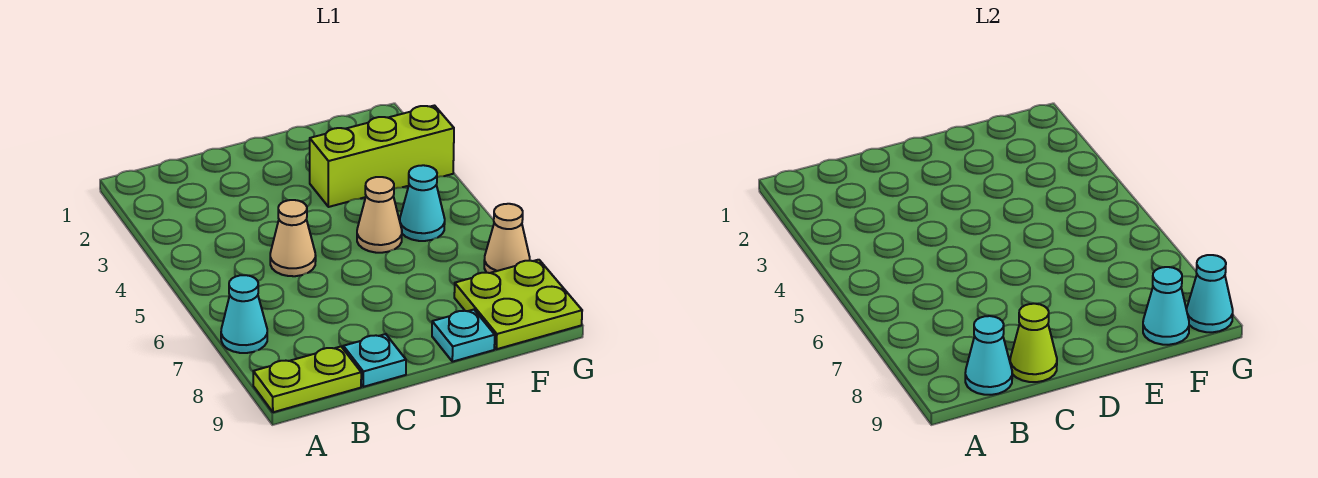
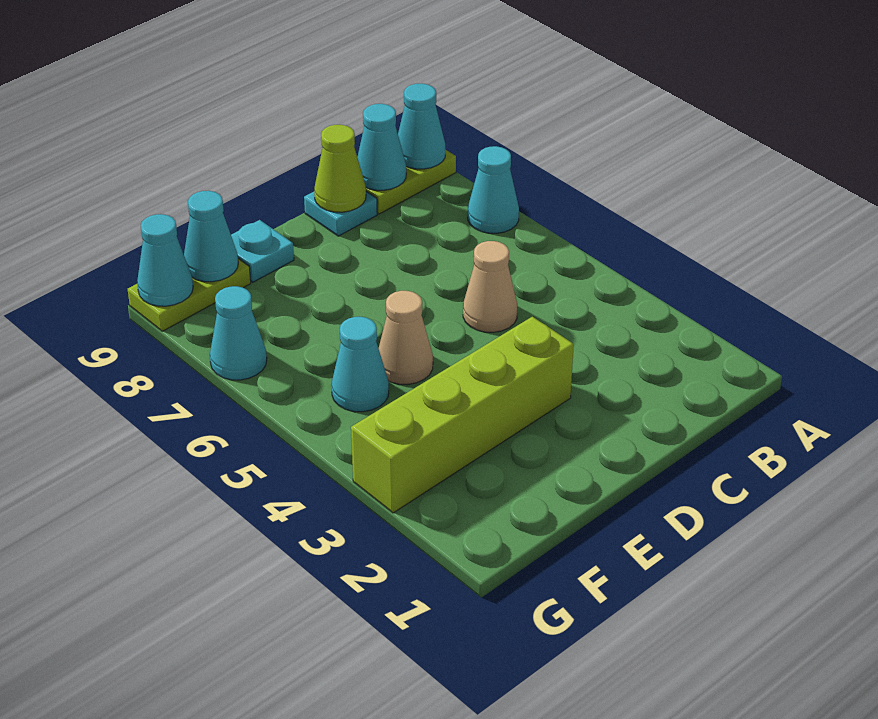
none -> cyan cone A9 level 2
lime brick E3:G3 level 1 -> lime brick D3:G3 level 1
lime plate F8:G9 level 1 -> lime plate F9:G9 level 1
tan cone G7 level 1 -> cyan cone G7 level 1

